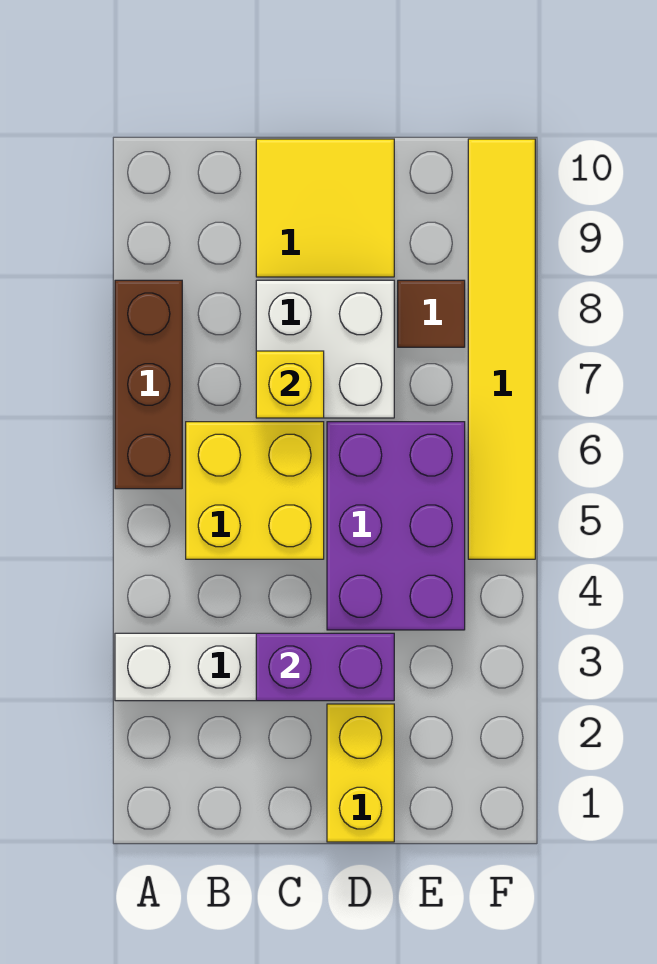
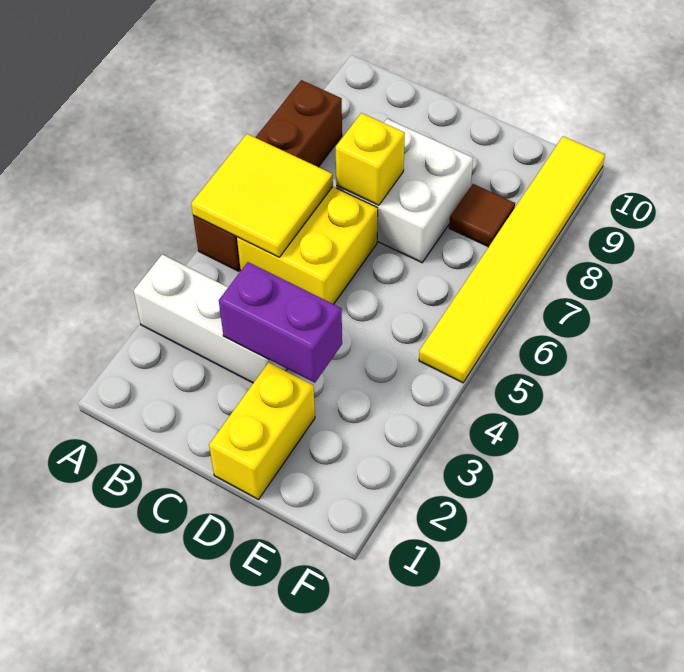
brown brick A6:A8 level 1 -> brown brick A5:A8 level 1
yellow tile C9:D10 level 1 -> yellow tile A5:B6 level 2
purple brick D4:E6 level 1 -> none

